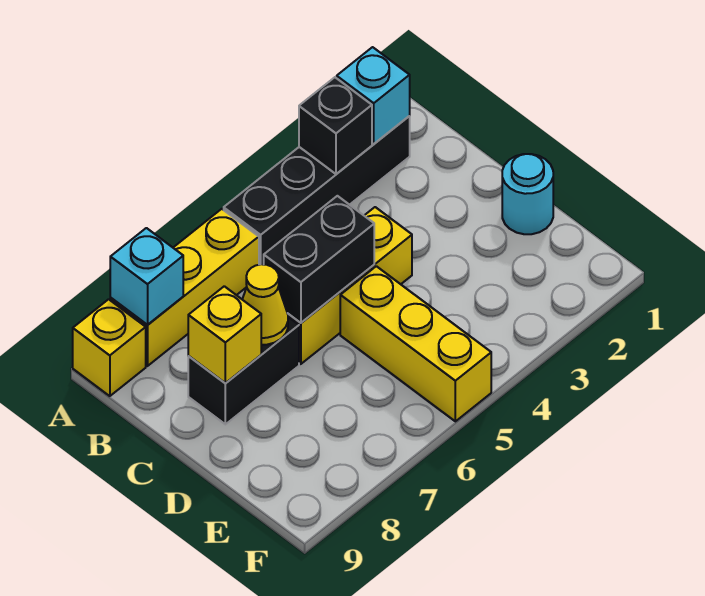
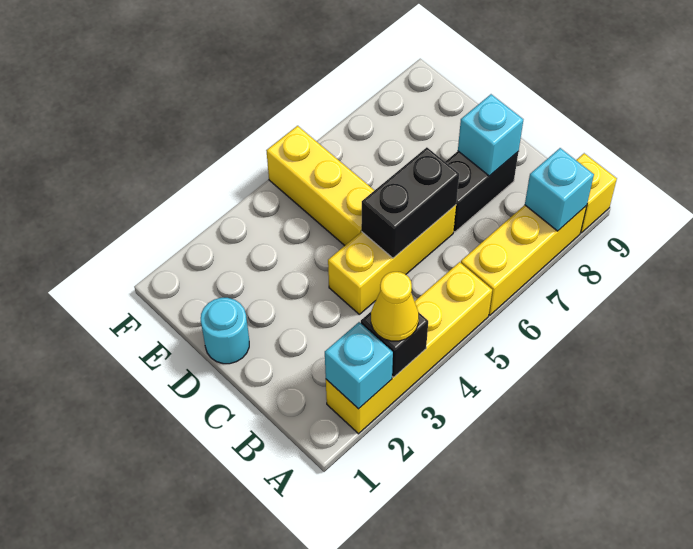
black brick A2:A5 level 1 -> yellow brick A2:A5 level 1
yellow cone C7 level 2 -> yellow cone A3 level 3
yellow brick C8 level 2 -> cyan brick C8 level 2

